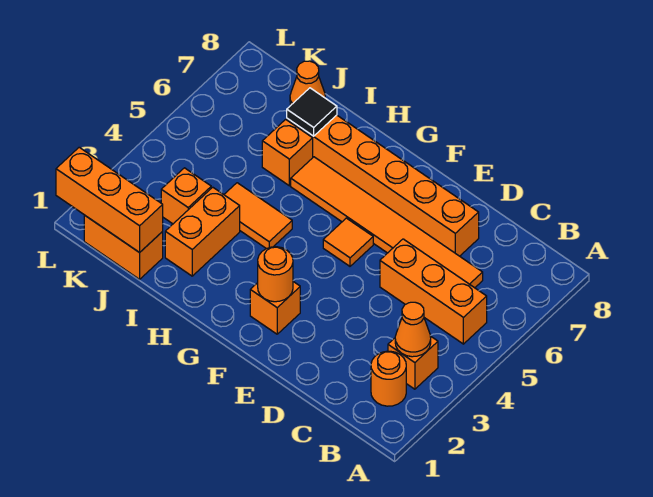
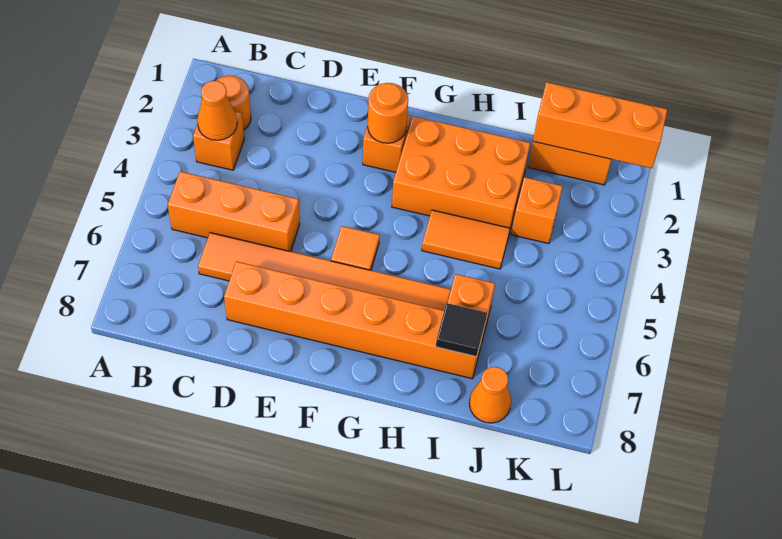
orange brick I2:I3 level 1 -> orange brick G2:I3 level 1

